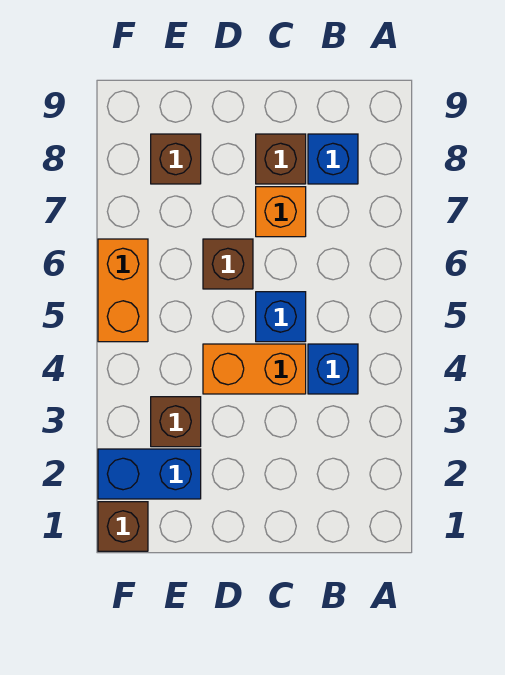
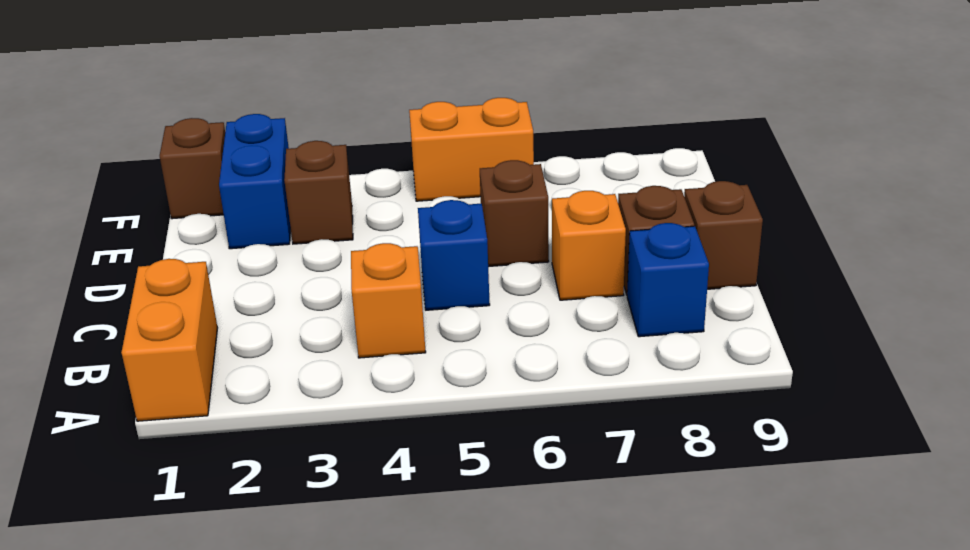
blue brick B4 level 1 -> orange brick B4 level 1
orange brick C4:D4 level 1 -> orange brick A1:B1 level 1
brown brick E8 level 1 -> brown brick C9 level 1

